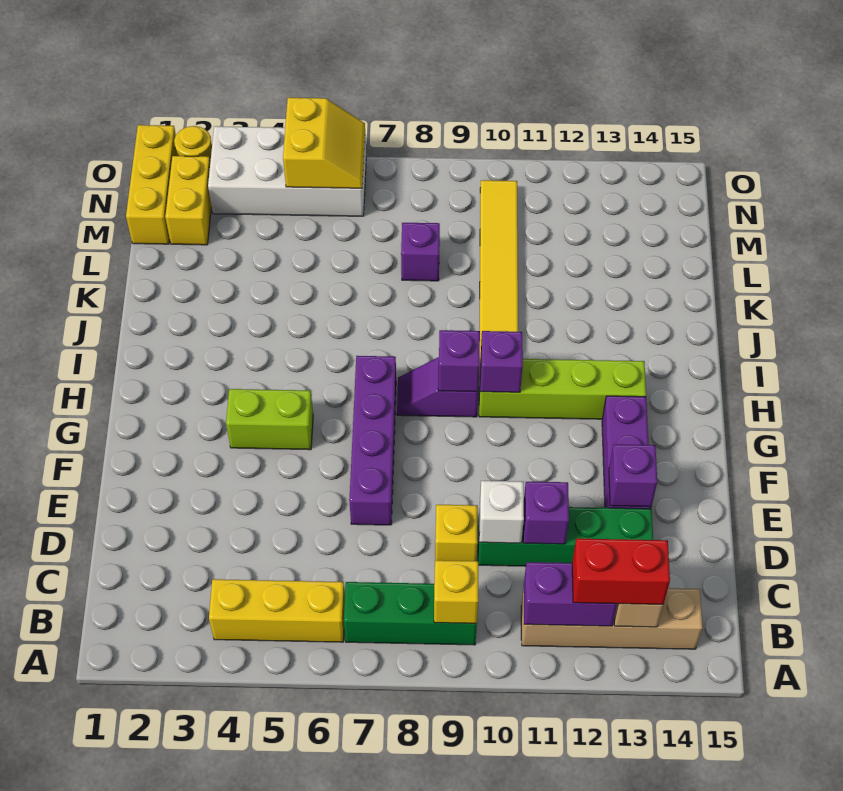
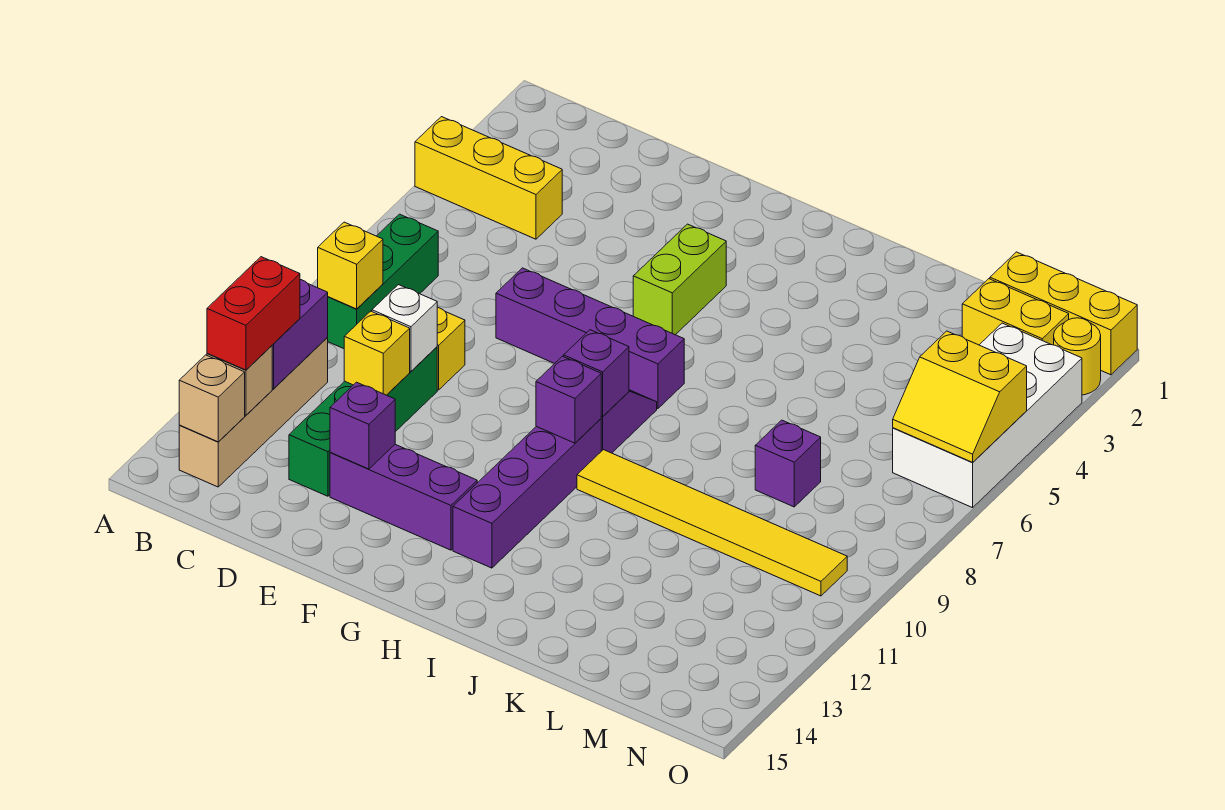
yellow brick B4:B6 level 1 -> yellow brick A4:C4 level 1
none -> tan brick B14 level 2
purple brick D11 level 2 -> yellow brick D11 level 2
lime brick H10:H13 level 1 -> purple brick H10:H13 level 1

